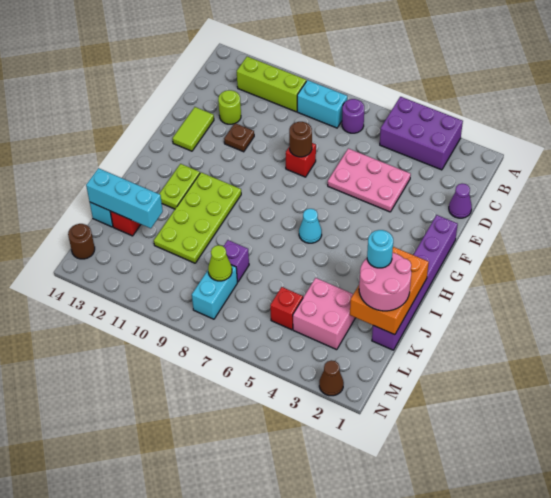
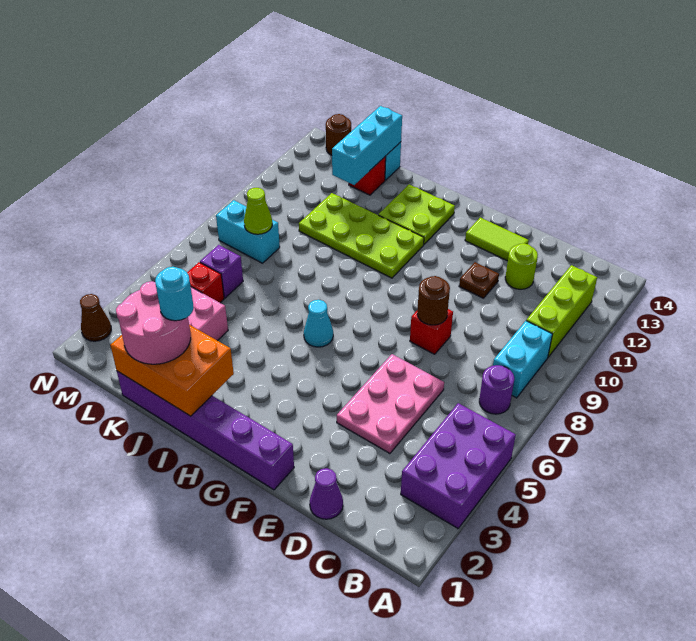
lime plate H12:I12 level 1 -> lime plate H12:I13 level 1
purple brick K8 level 1 -> purple brick L6 level 1

